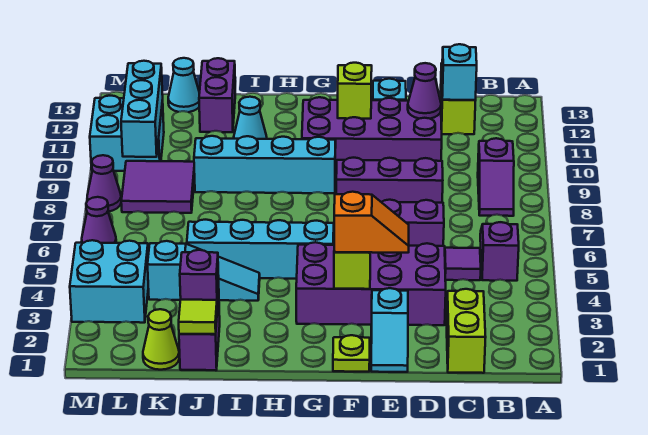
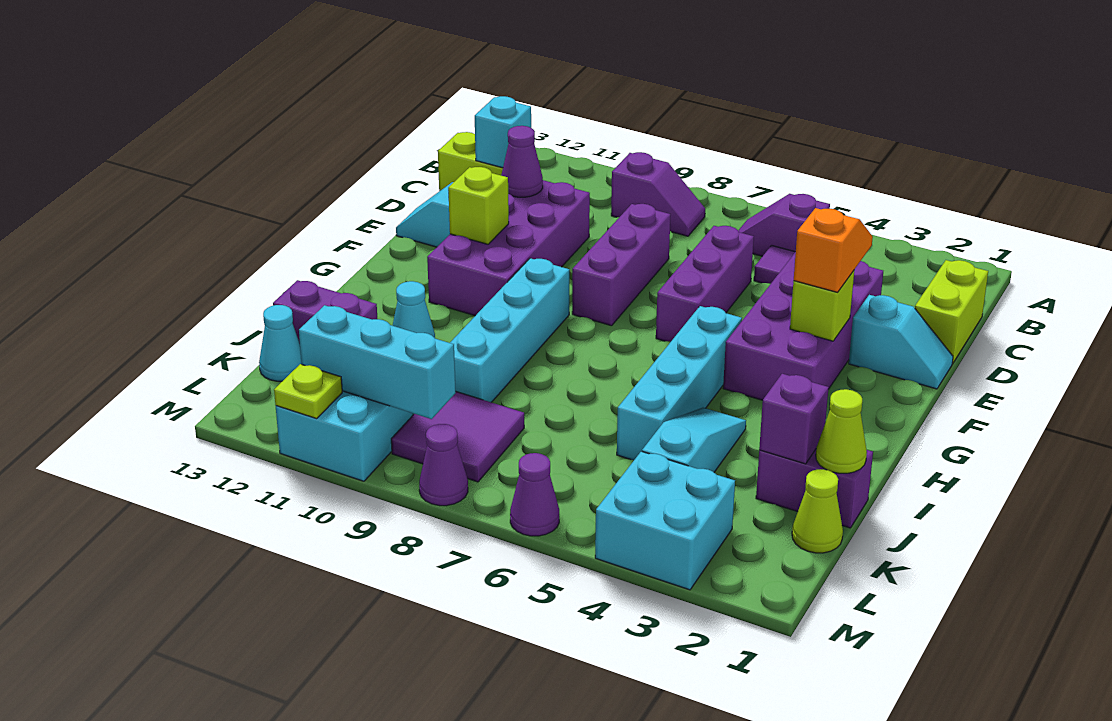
lime brick C1:C2 level 1 -> lime brick C1:D1 level 1
lime plate F1 level 1 -> lime plate M11 level 2
lime tile J1 level 2 -> lime cone J1 level 2

